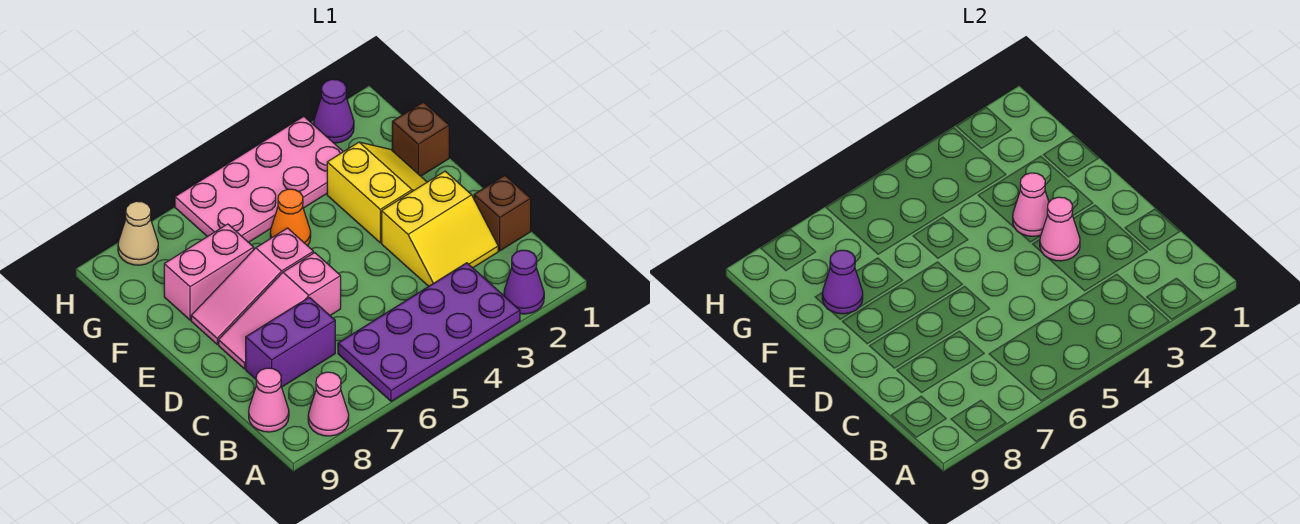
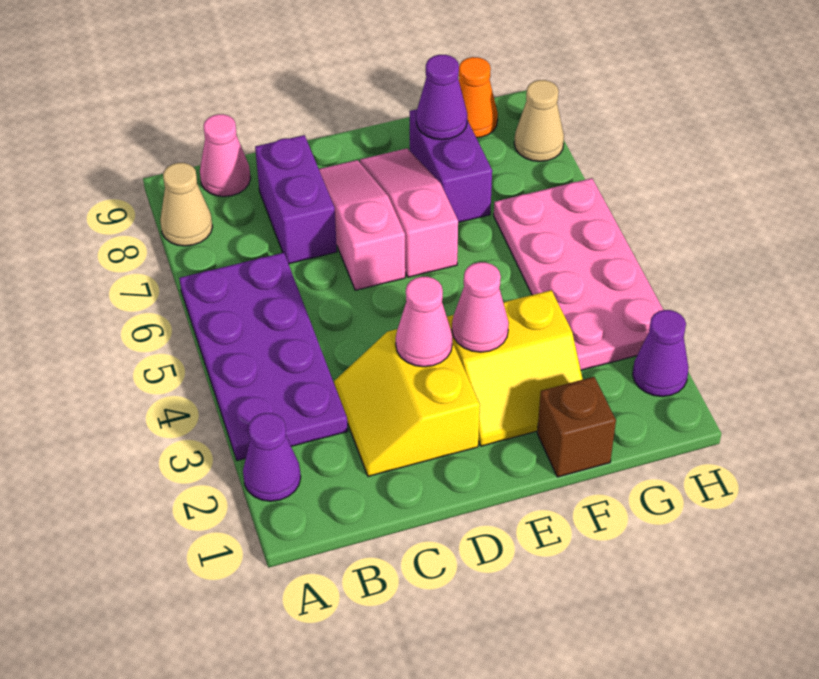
pink cone A8 level 1 -> tan cone A8 level 1
brown brick C1 level 1 -> none
orange cone F5 level 1 -> orange cone G9 level 1
pink brick F7:F8 level 1 -> purple brick F7:F8 level 1

